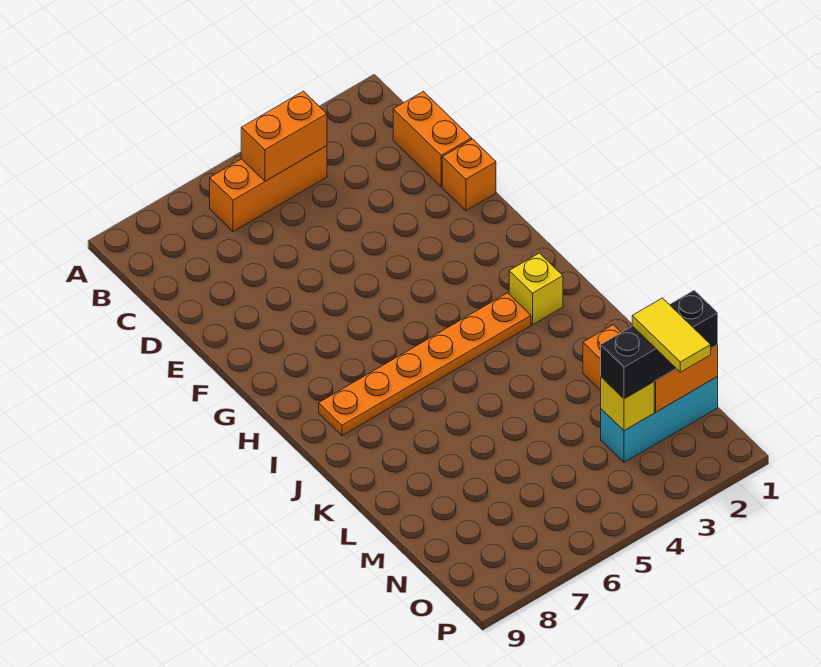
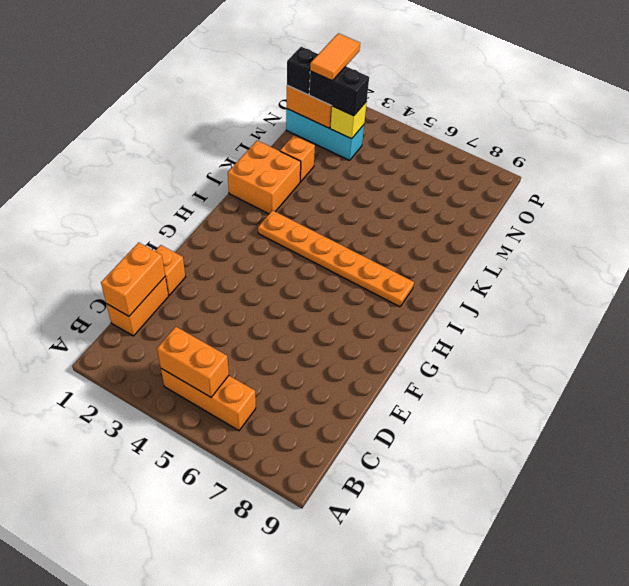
none -> orange brick C1:D1 level 2
yellow brick I2 level 1 -> none
none -> orange brick J1:K2 level 1
yellow tile N2:O2 level 4 -> orange tile N2:O2 level 4

